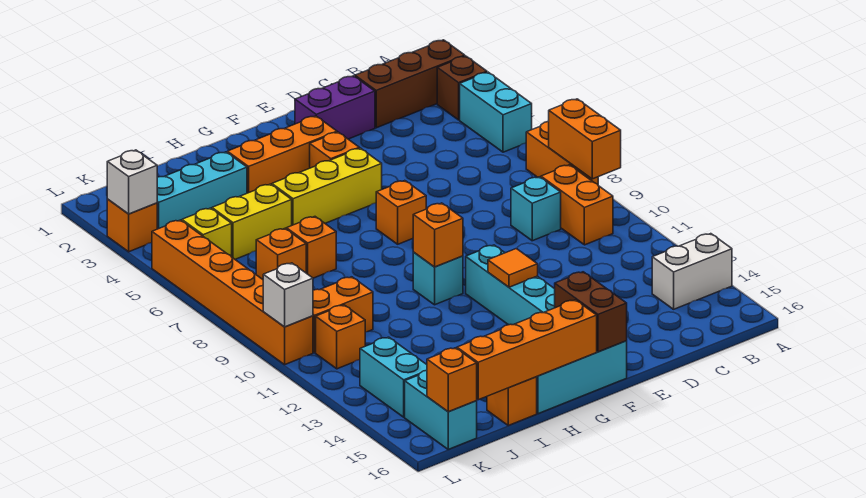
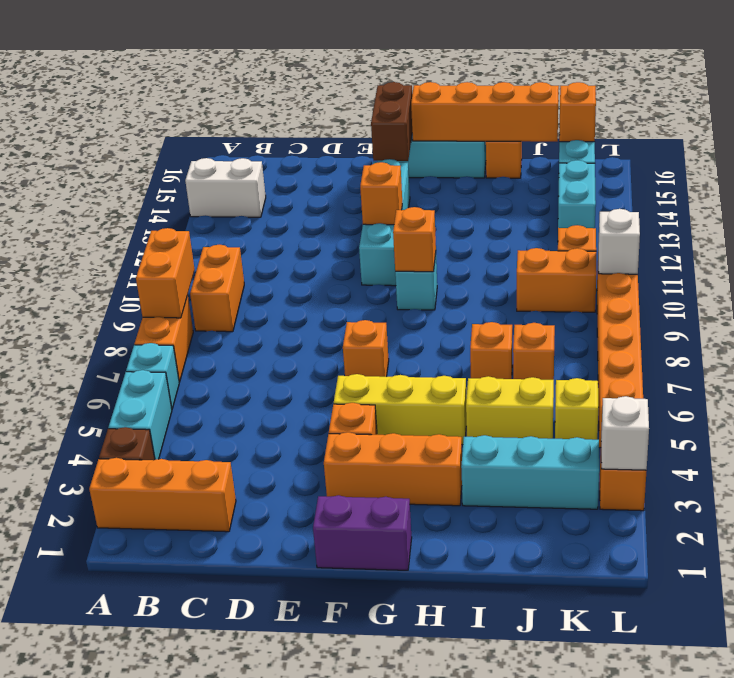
brown brick A2:C2 level 1 -> orange brick A2:C2 level 1
cyan brick C9 level 1 -> cyan brick A6 level 1
purple brick D2:E2 level 1 -> purple brick F1:G1 level 1
orange tile F12 level 2 -> orange brick F12 level 2

